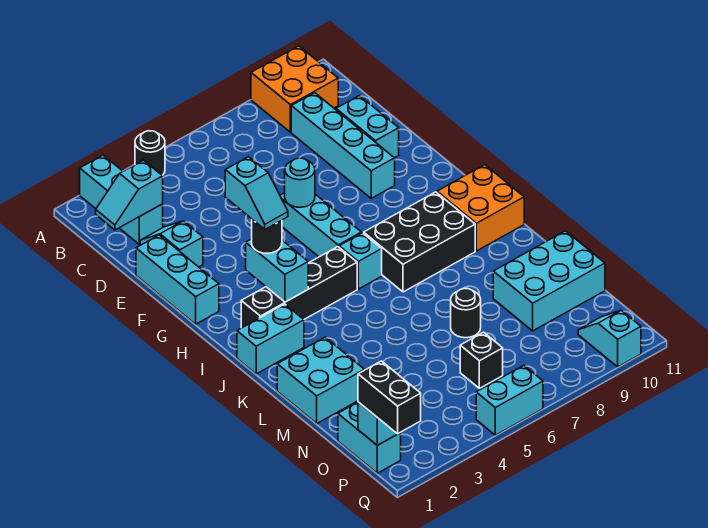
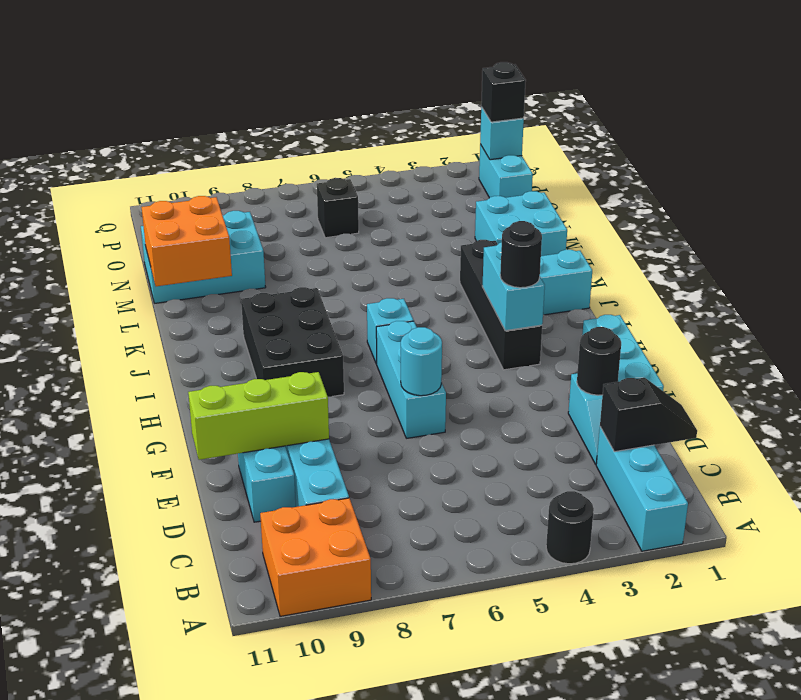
cyan slope C1:C2 level 2 top 2 -> black slope C1:C2 level 2 top 2
none -> lime brick E9:E11 level 2
cyan slope G3:H3 level 4 top G -> none
black brick I2:I5 level 1 -> black brick H3:K3 level 1
black brick I7:J9 level 1 -> black brick H8:J9 level 1
orange brick I10:J11 level 1 -> orange brick L10:M11 level 2
black round brick M7 level 1 -> black round brick E2 level 2
black brick P1:Q1 level 3 -> black brick P1 level 3
cyan slope P10:Q10 level 1 top Q -> none
cyan brick Q5:Q6 level 1 -> none

